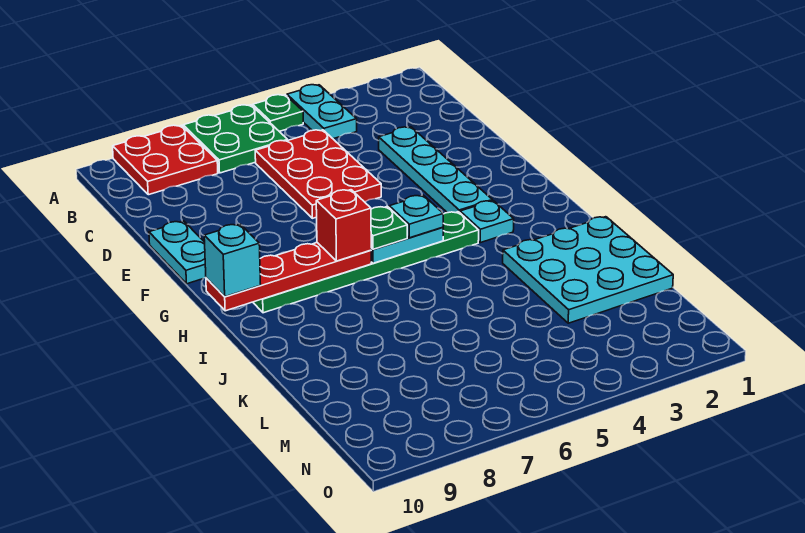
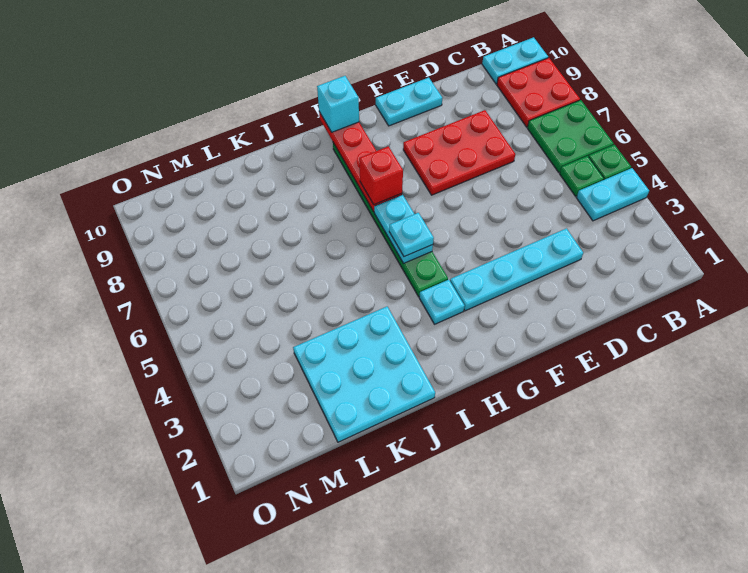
none -> cyan plate A10:B10 level 1
red plate C5:E6 level 1 -> red plate D7:F8 level 1
green plate H6 level 3 -> green plate B5 level 1

